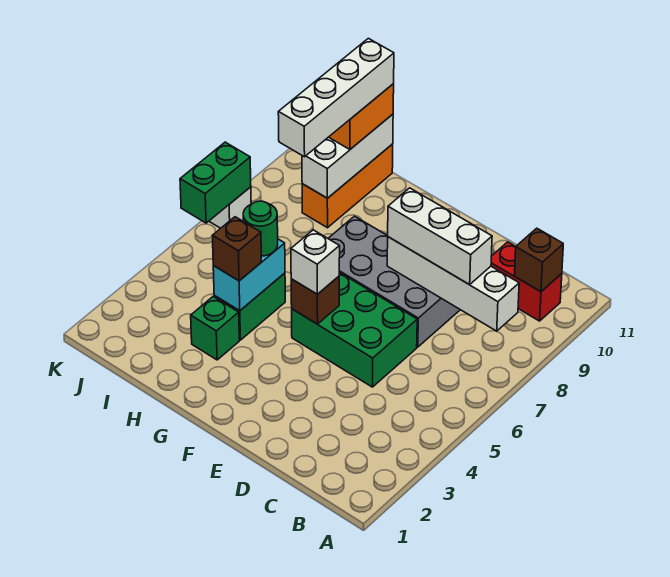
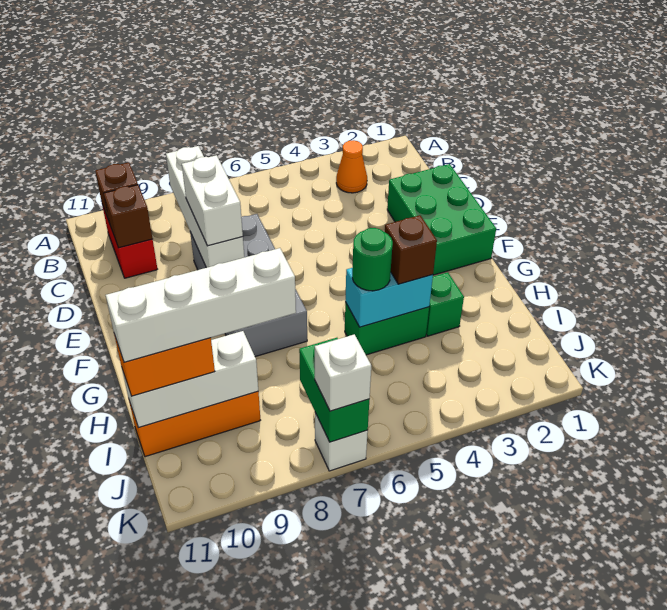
none -> orange cone B3 level 1
white brick C8:E8 level 3 -> white brick D8:E8 level 3
green brick D5:F6 level 1 -> green brick D1:F2 level 1
brown brick F5 level 2 -> brown brick C10 level 2
white brick F5 level 3 -> white brick K7 level 3
green brick K6:K7 level 2 -> green brick J7:K7 level 2

